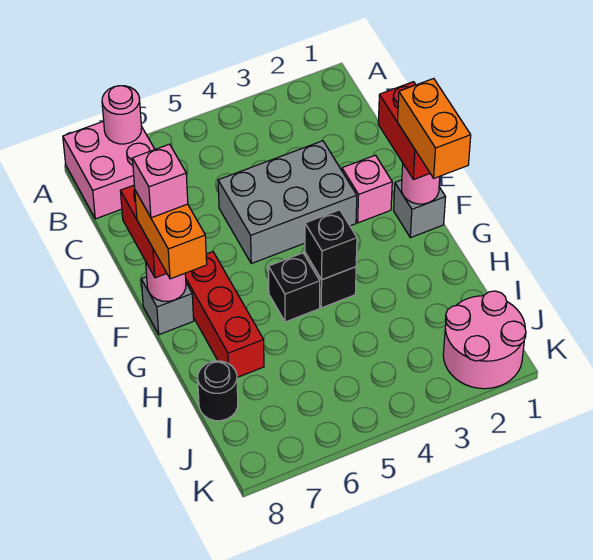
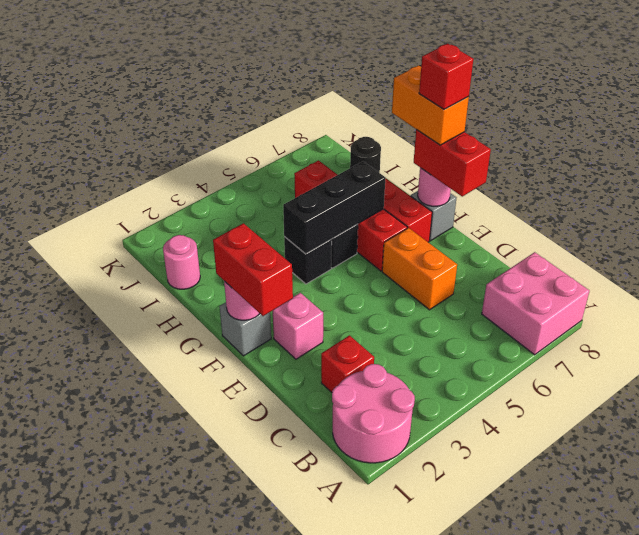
pink round brick A7 level 2 -> pink round brick I1 level 1
none -> red brick C2 level 1
grey brick D3:E5 level 1 -> none
orange brick F1:G1 level 4 -> orange brick D6:E6 level 1
none -> red brick F6:I6 level 1
pink brick F8 level 5 -> red brick F8 level 5
black brick G4 level 2 -> black brick G4:G6 level 2
pink round brick J1:K2 level 1 -> pink round brick A1:B2 level 1

